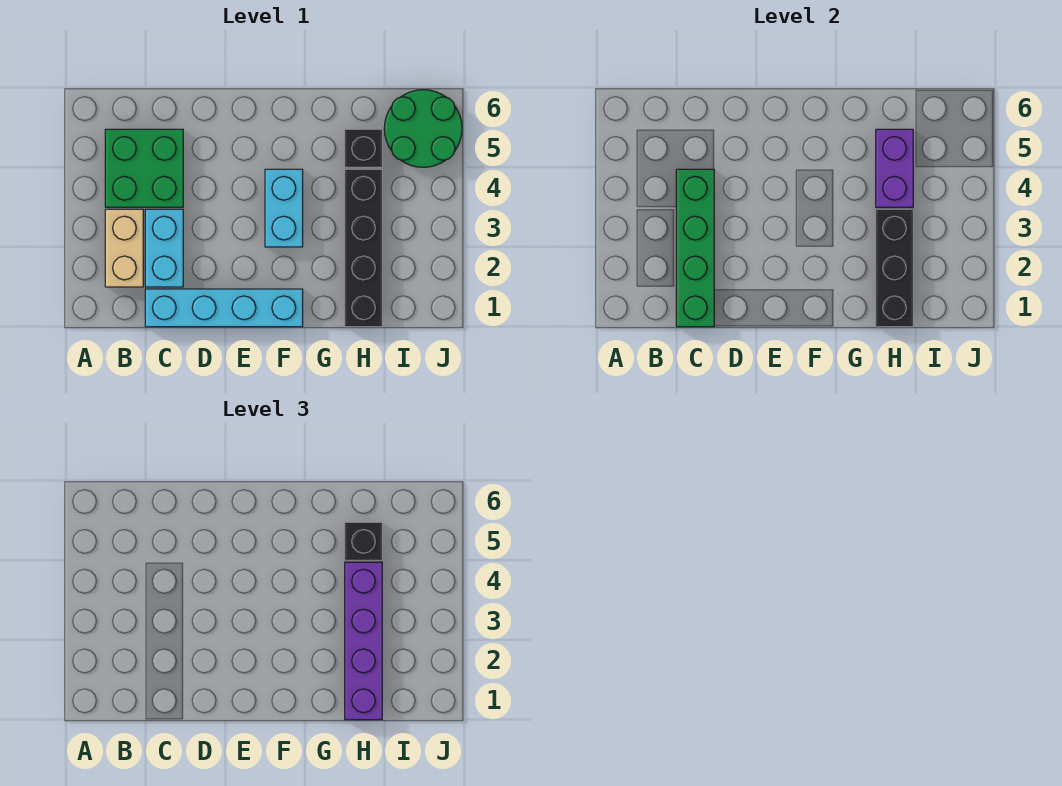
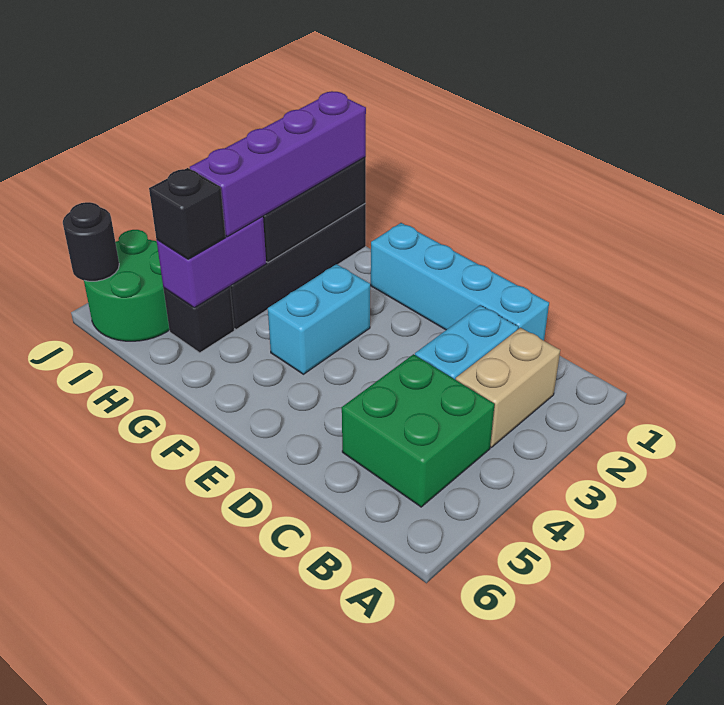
green brick C1:C4 level 2 -> none
none -> black round brick J6 level 2

